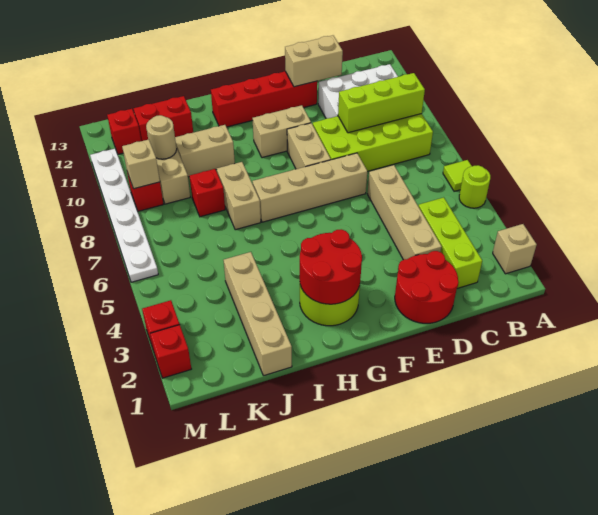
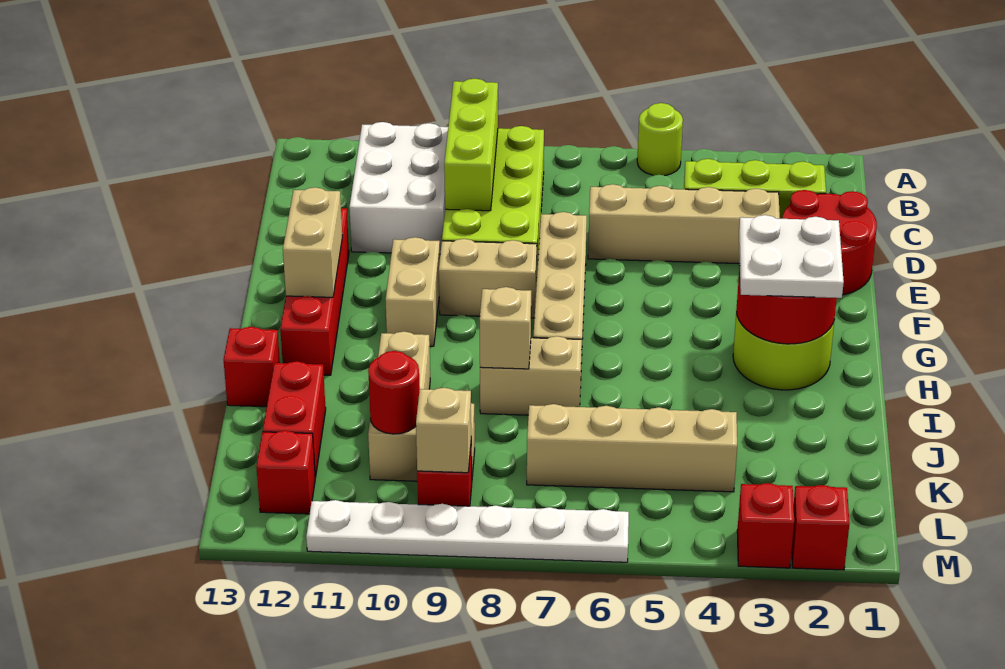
tan brick A2 level 1 -> tan brick I8 level 2
lime tile A6 level 1 -> none
tan brick D12:E12 level 2 -> tan brick F12:G12 level 2
none -> white plate G2:H3 level 3
tan brick J1:J4 level 1 -> tan brick K4:K7 level 1
red brick J8 level 1 -> red brick I13 level 1
tan round brick K10 level 2 -> red round brick K10 level 2

